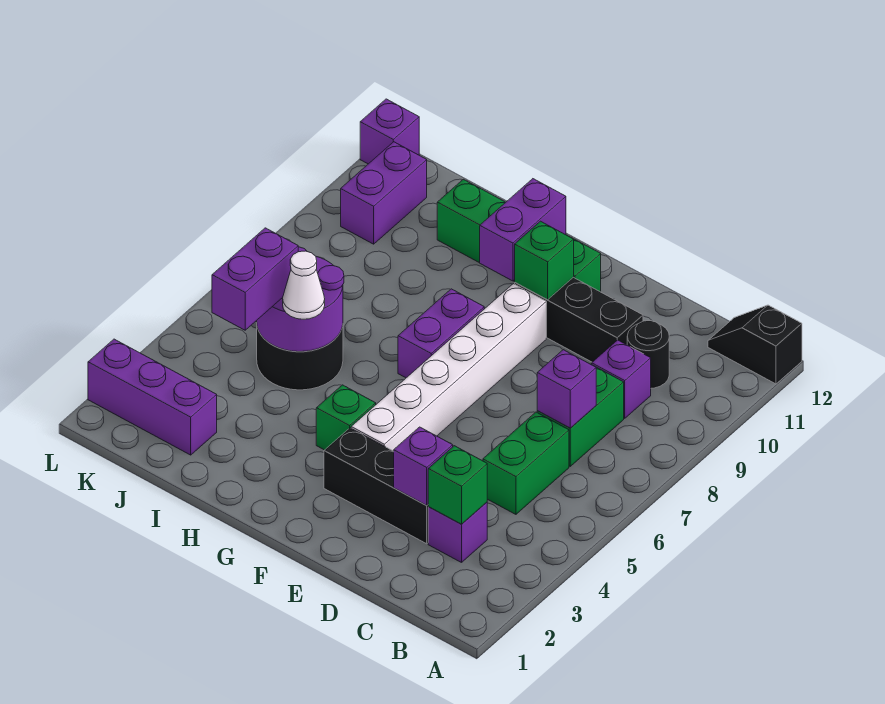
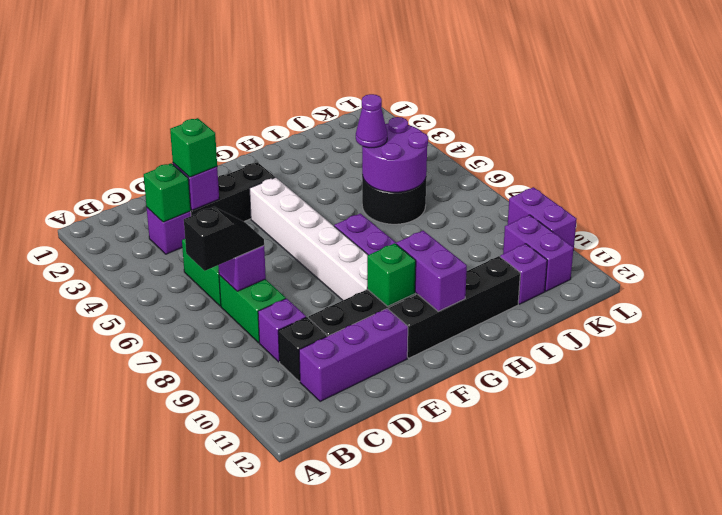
black slope A12:B12 level 1 top A -> black slope B7:C7 level 3 top B
black round brick C10 level 1 -> black brick C10 level 1
green brick F11:I11 level 1 -> black brick F11:I11 level 1
green brick G4 level 1 -> green brick D3 level 3
white cone I5 level 3 -> purple cone I5 level 3
purple brick J2:L2 level 1 -> purple brick C11:E11 level 1
purple brick J4:J5 level 3 -> purple brick L9:L10 level 1
purple brick L12 level 1 -> purple brick J11 level 1

